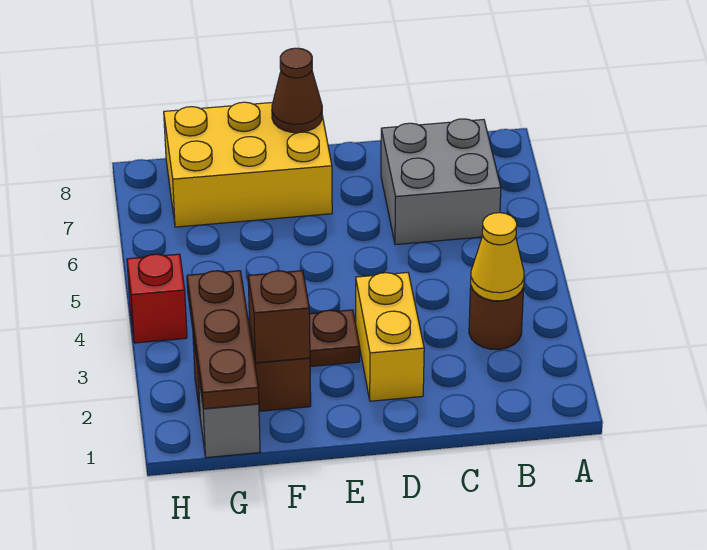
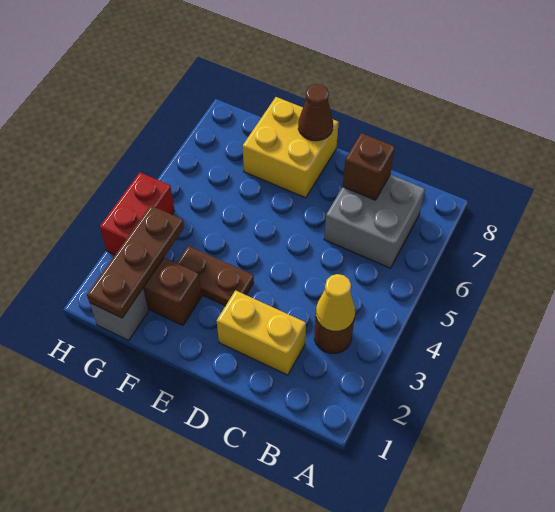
yellow brick D2:D3 level 1 -> yellow brick C2:D2 level 1
yellow brick E7:G8 level 1 -> yellow brick E7:F8 level 1
brown brick F2 level 2 -> brown brick C7 level 2
red brick H4 level 1 -> red brick H3:H4 level 1

